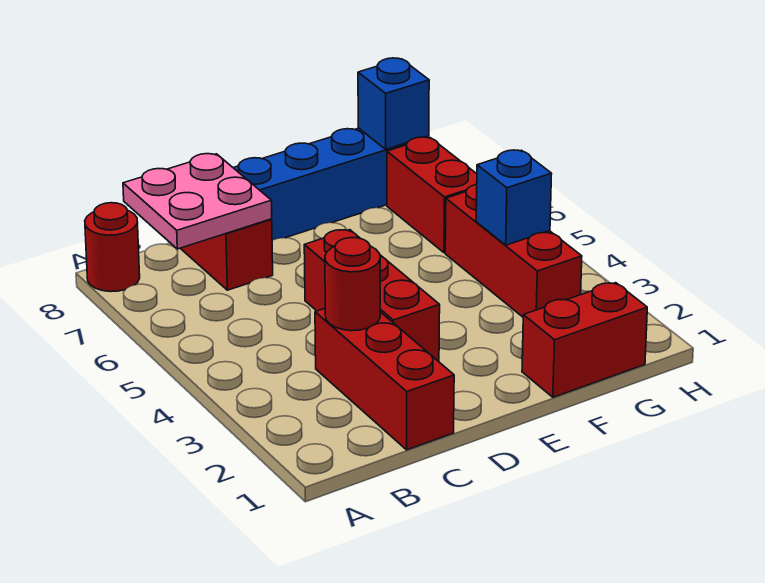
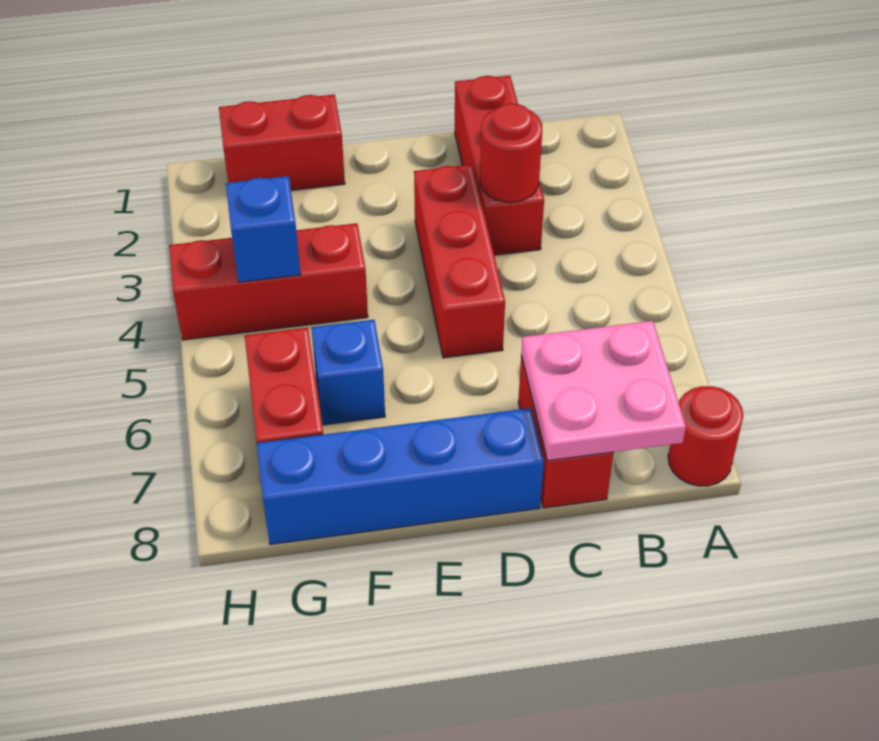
red brick G3:G5 level 1 -> red brick F4:H4 level 1
blue brick G8 level 2 -> blue brick F6 level 1

